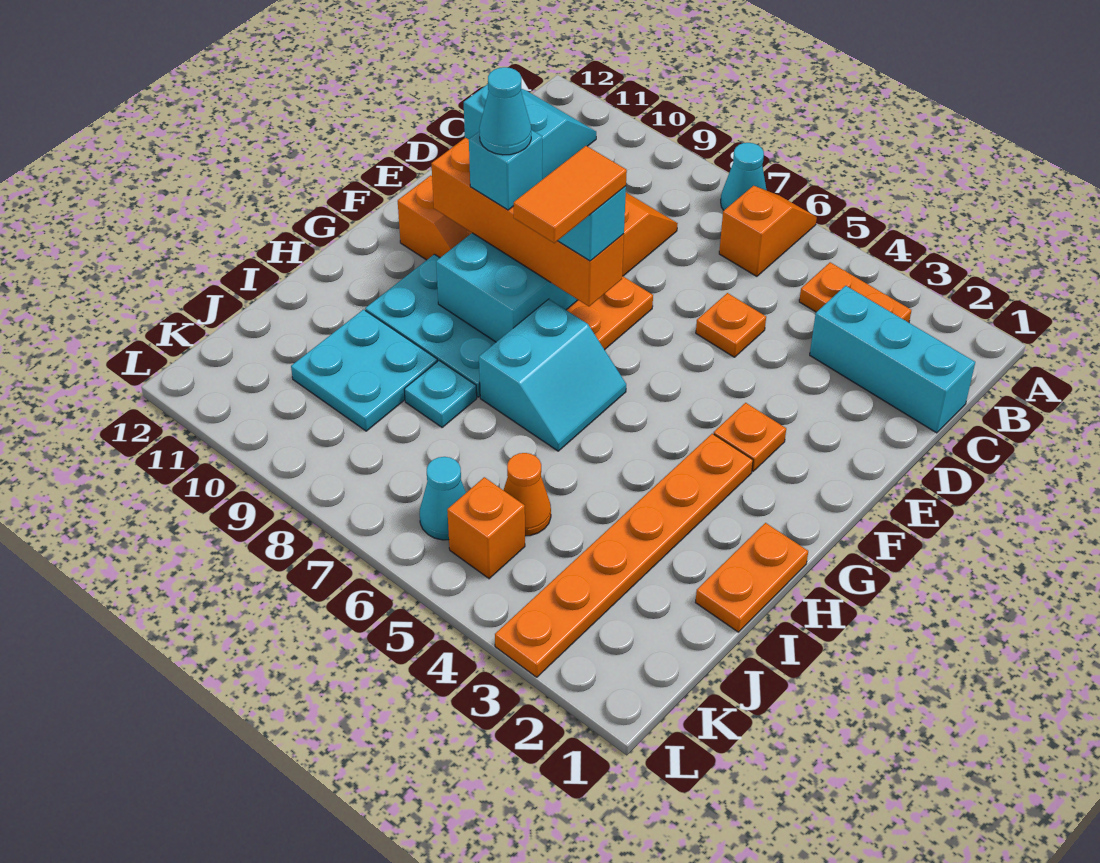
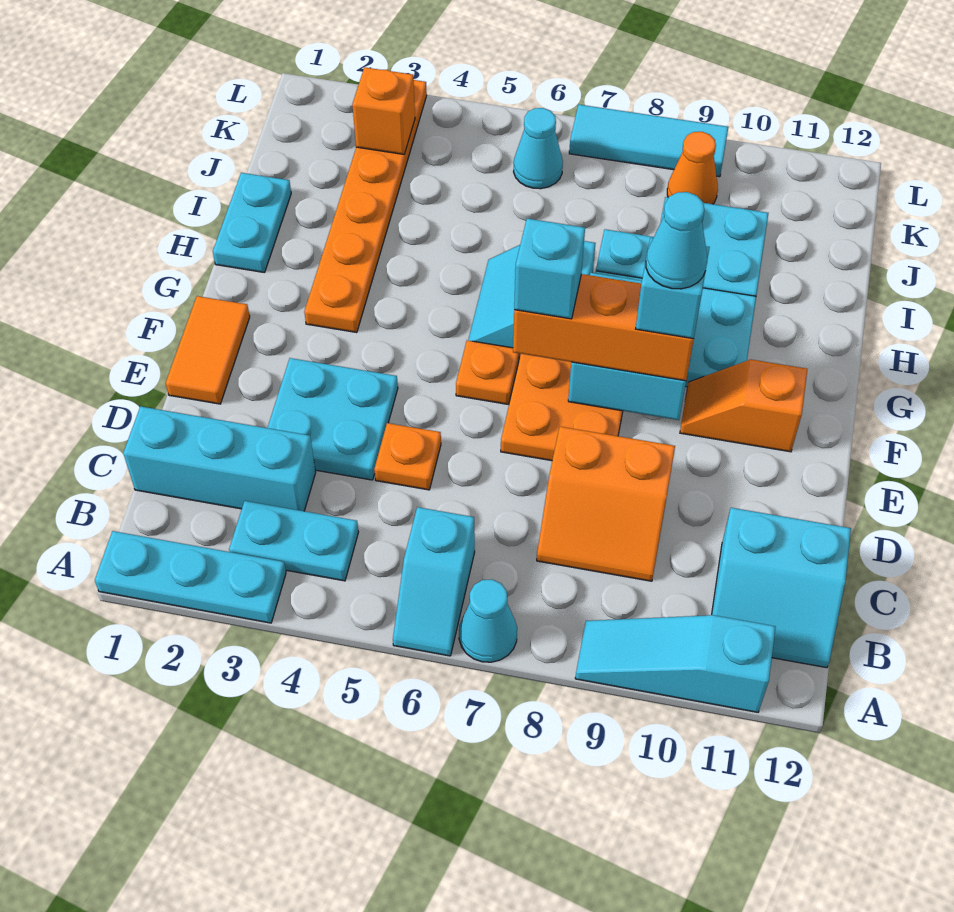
none -> cyan plate A1:A3 level 1
orange slope A6:B6 level 1 top B -> cyan slope A6:B6 level 1 top B
none -> cyan slope A9:A11 level 1 top 11
orange plate B3:B4 level 1 -> cyan plate B3:B4 level 1
none -> cyan plate D3:E4 level 1
orange plate F3 level 1 -> orange plate F6 level 1
orange brick F7:F10 level 3 -> orange brick F7:F9 level 3
orange tile F7:G7 level 5 -> orange tile E1:F1 level 1
orange plate H1:I1 level 1 -> cyan plate H1:I1 level 1
orange cone J5 level 1 -> orange cone K9 level 1
orange brick K5 level 1 -> orange brick K3 level 2
none -> cyan tile L7:L9 level 1

